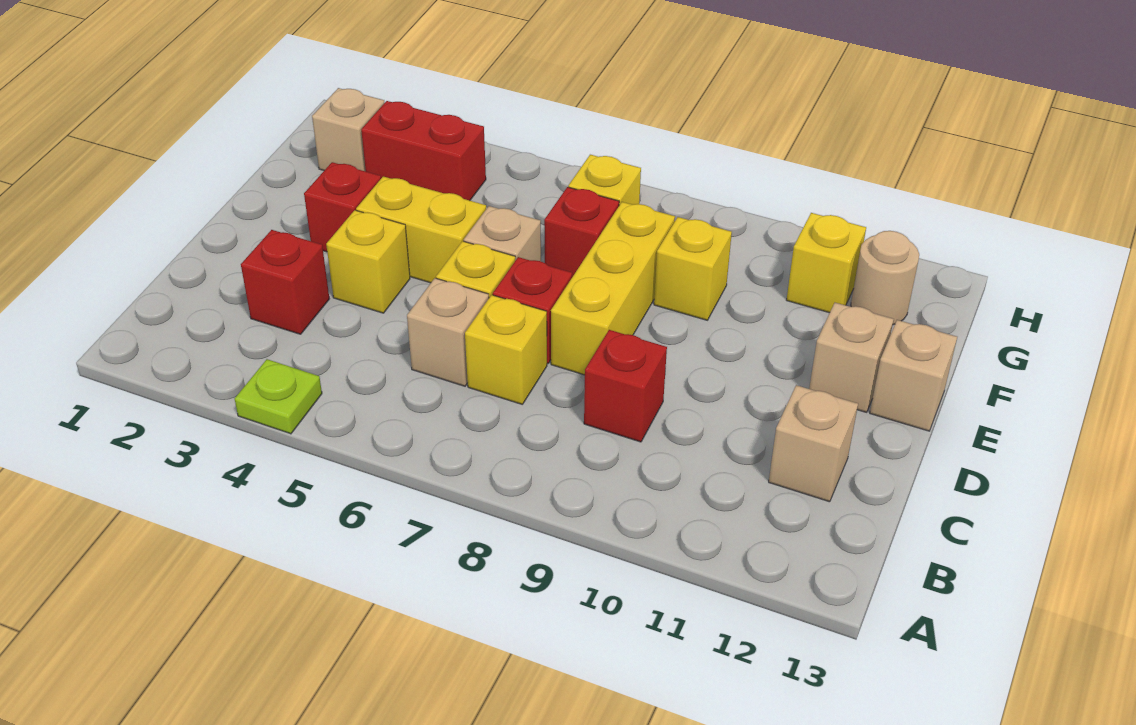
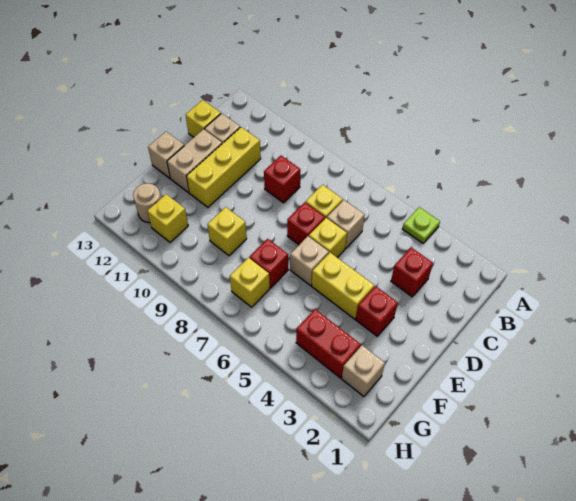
yellow brick D4 level 1 -> yellow brick C13 level 1
yellow brick D8:F8 level 1 -> yellow brick C11:E11 level 1
tan brick E12 level 1 -> tan brick D12:E12 level 1

